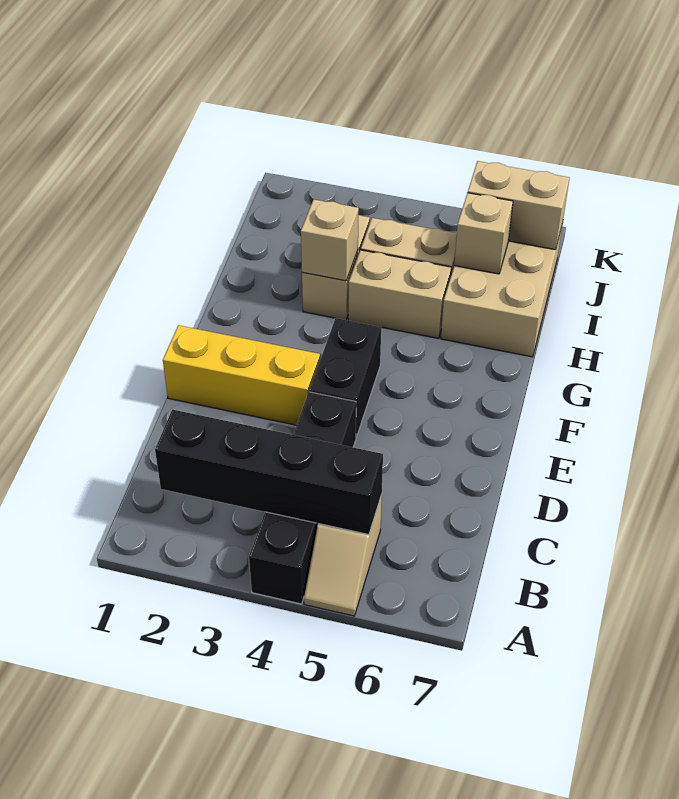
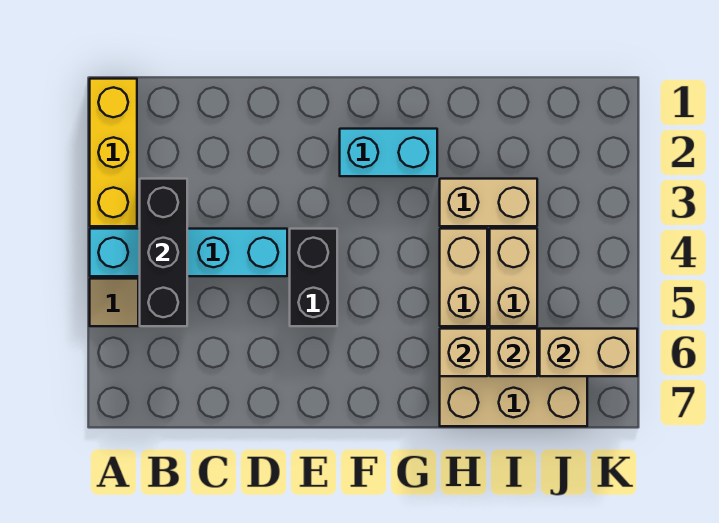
black brick A4:D4 level 1 -> cyan brick A4:D4 level 1
black brick B2:B5 level 2 -> black brick B3:B5 level 2
yellow brick E1:E3 level 1 -> yellow brick A1:A3 level 1
black brick E4:F4 level 1 -> black brick E4:E5 level 1
none -> cyan brick F2:G2 level 1
tan brick H3 level 2 -> tan brick H6 level 2
tan brick J6:J7 level 2 -> tan brick J6:K6 level 2

